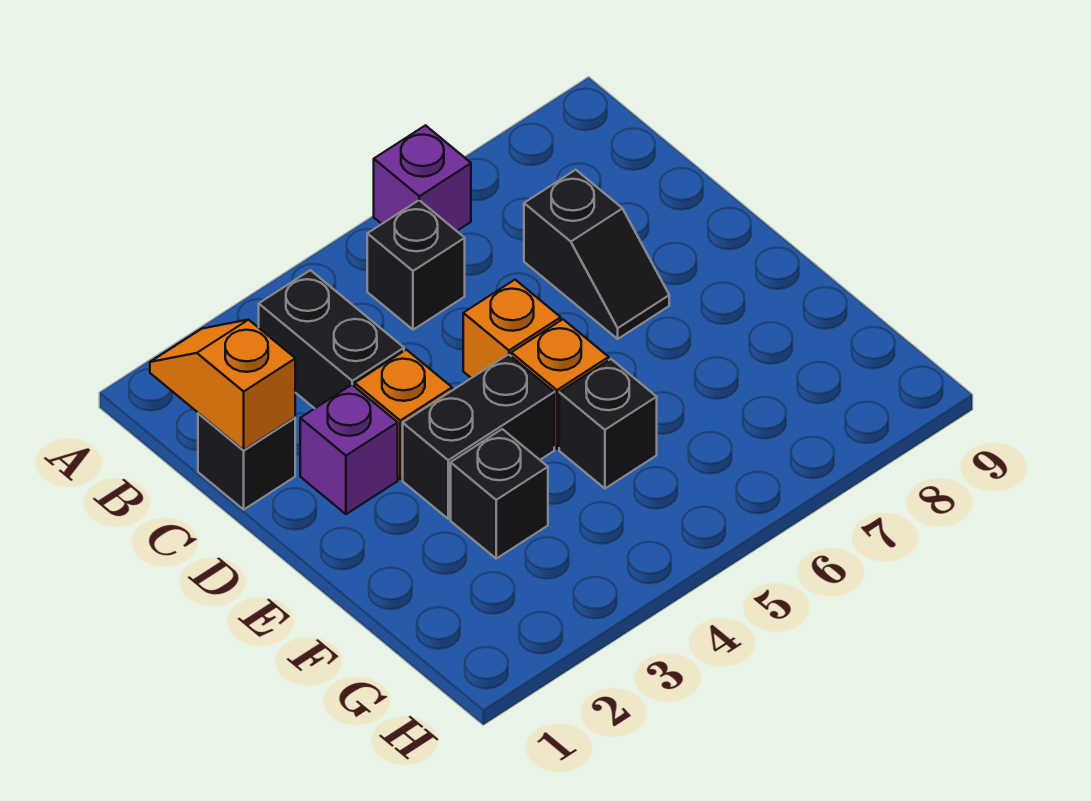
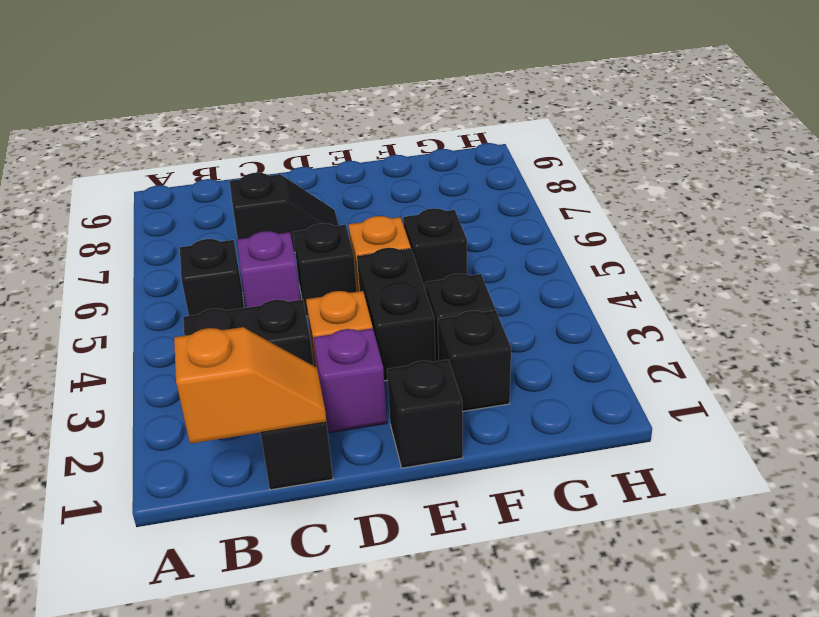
purple brick A6 level 1 -> purple brick C5 level 1
orange slope B1:C1 level 2 top C -> orange slope B1:C1 level 2 top B
orange brick D5 level 1 -> black brick D5 level 1
none -> black brick E1 level 1
none -> black brick F2 level 1

